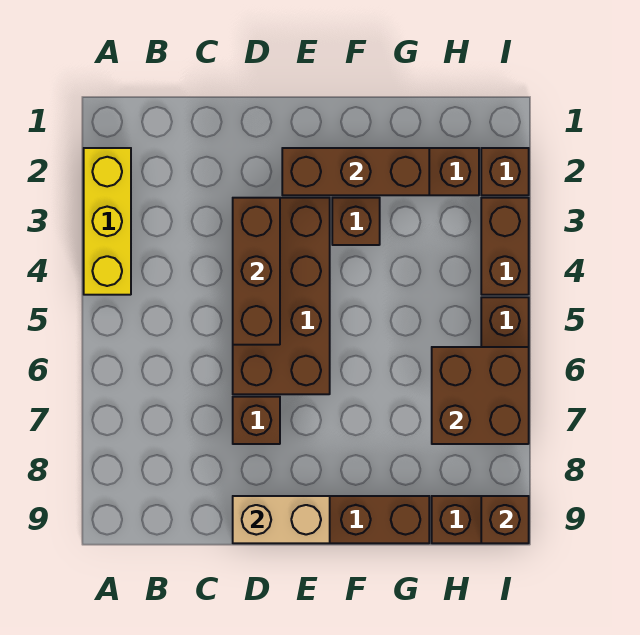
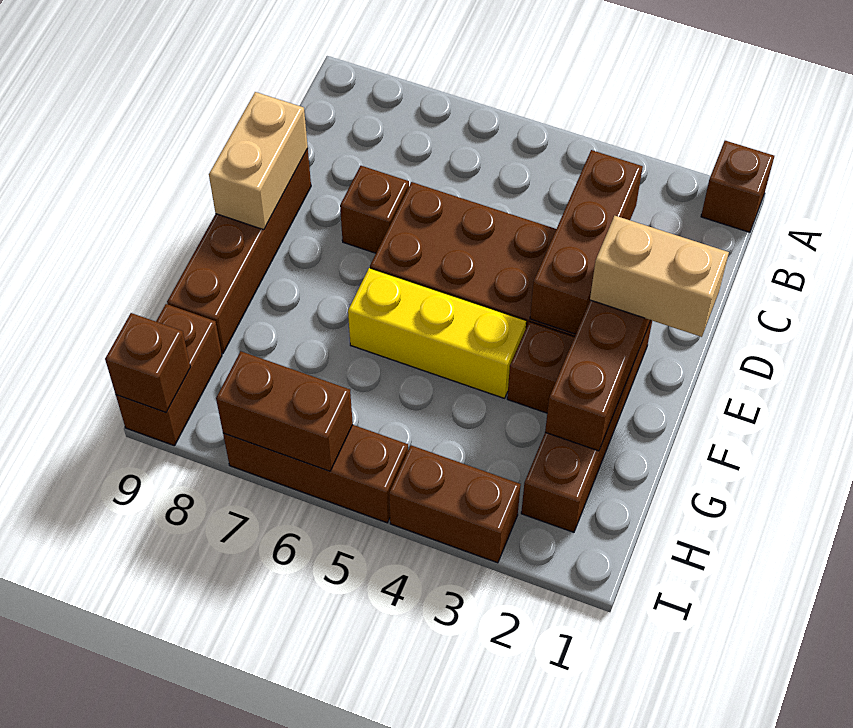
yellow brick A2:A4 level 1 -> yellow brick F4:F6 level 1
brown brick D3:D5 level 2 -> brown brick C3:E3 level 2
none -> tan brick E1:E2 level 3
brown brick H6:I7 level 2 -> brown brick I6:I7 level 2
brown brick I2 level 1 -> brown brick A1 level 1

